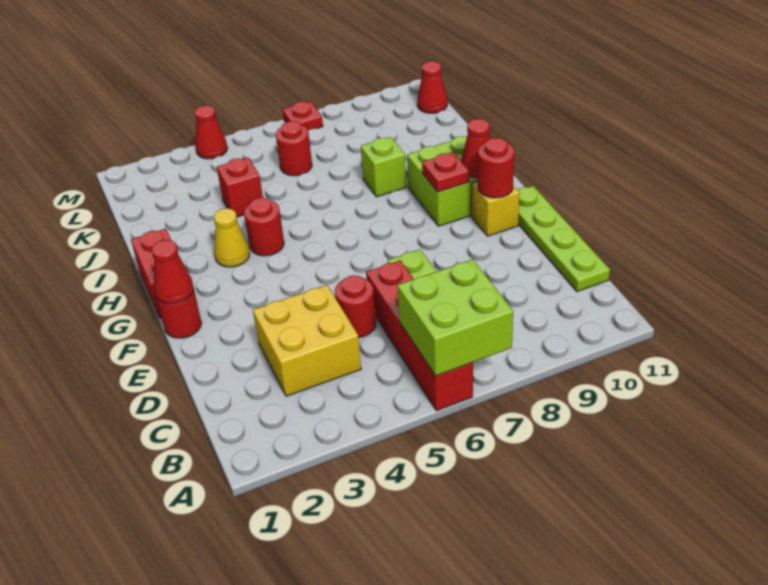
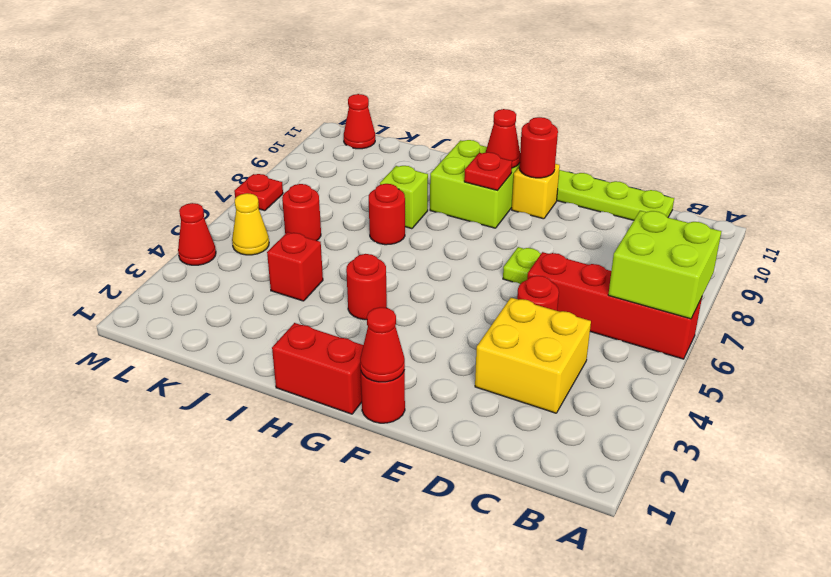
yellow cone H3 level 1 -> yellow cone L5 level 1
none -> red round brick I7 level 1

